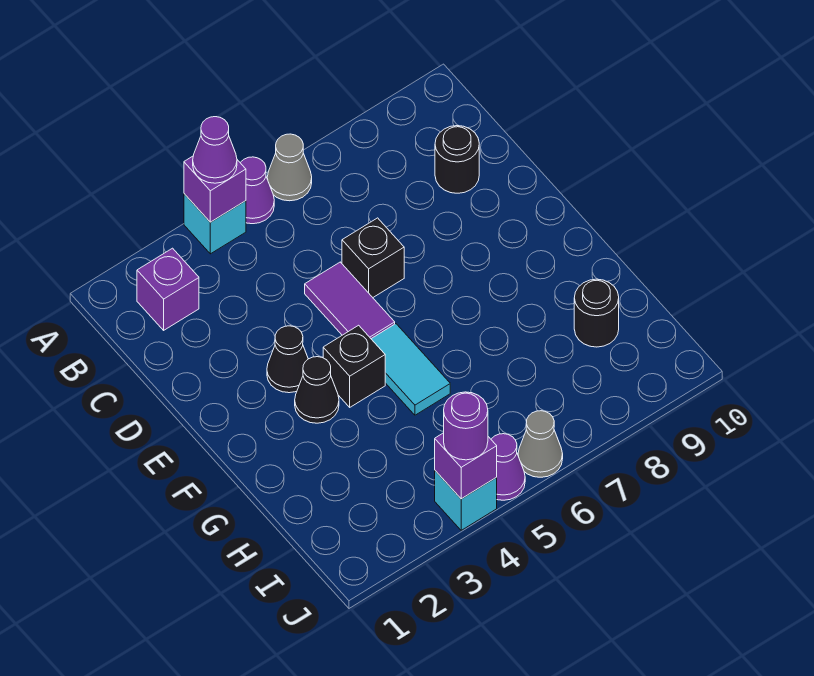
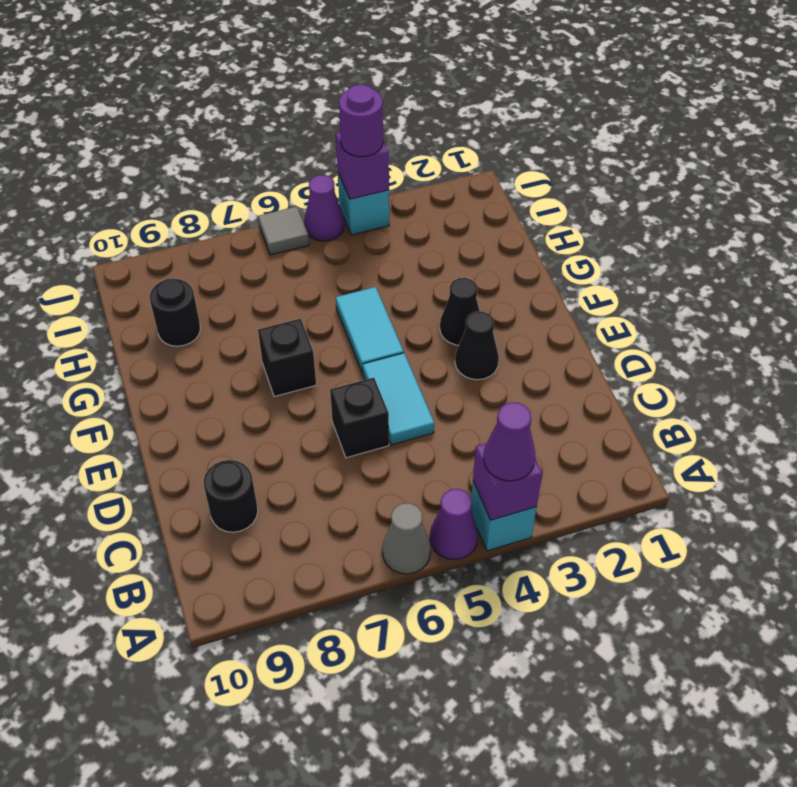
purple brick B2 level 1 -> none
purple tile D5:E5 level 1 -> cyan tile D5:E5 level 1
black brick F4 level 1 -> black brick F7 level 1
grey cone J6 level 1 -> grey tile J6 level 1

